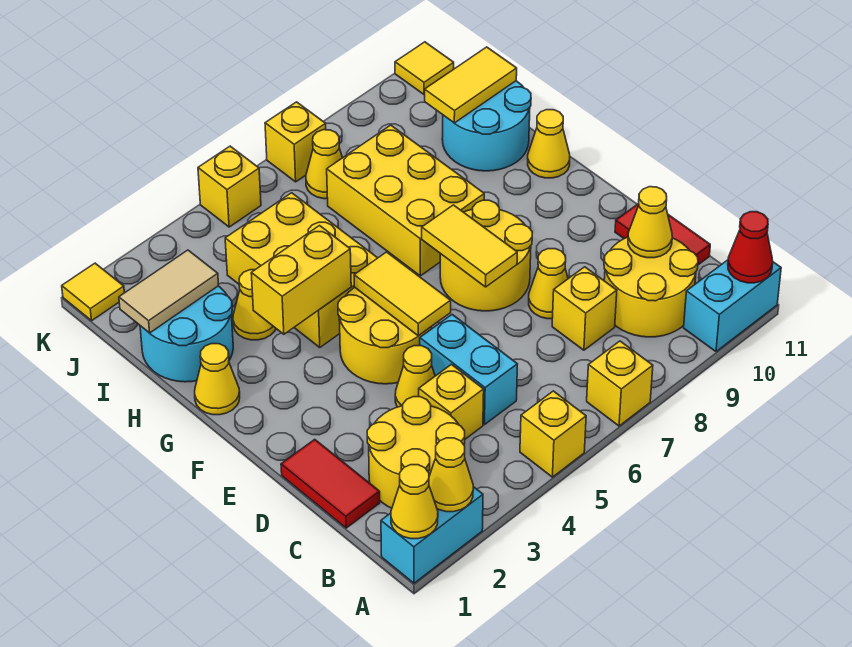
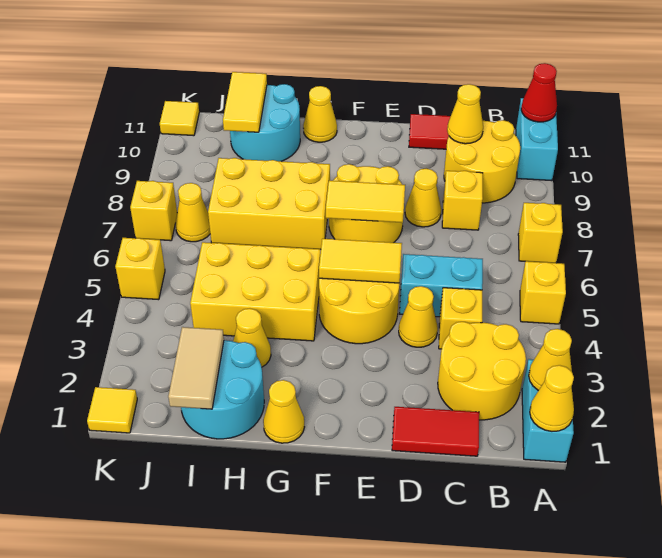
yellow brick G3:G4 level 2 -> none

